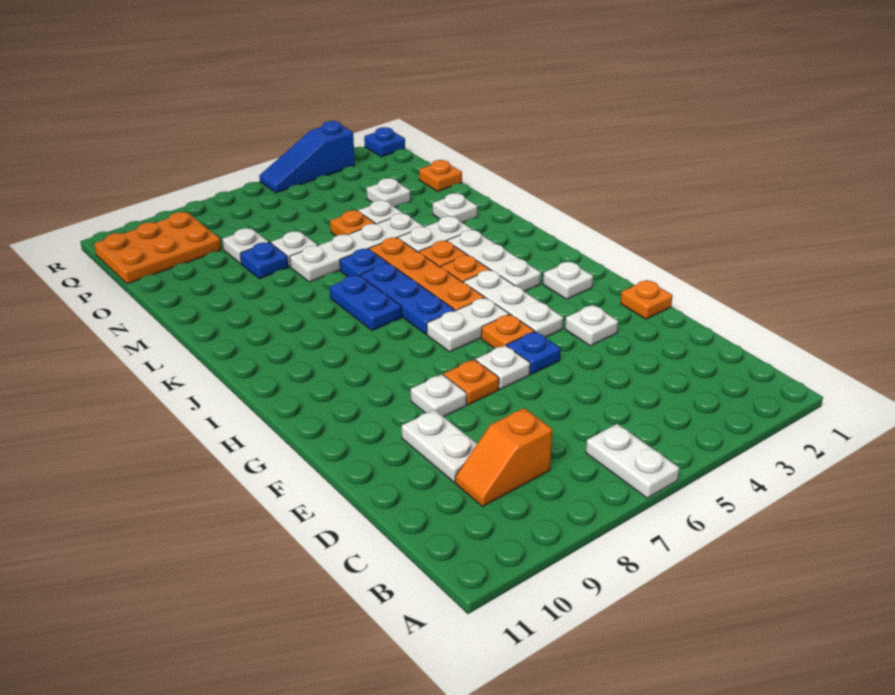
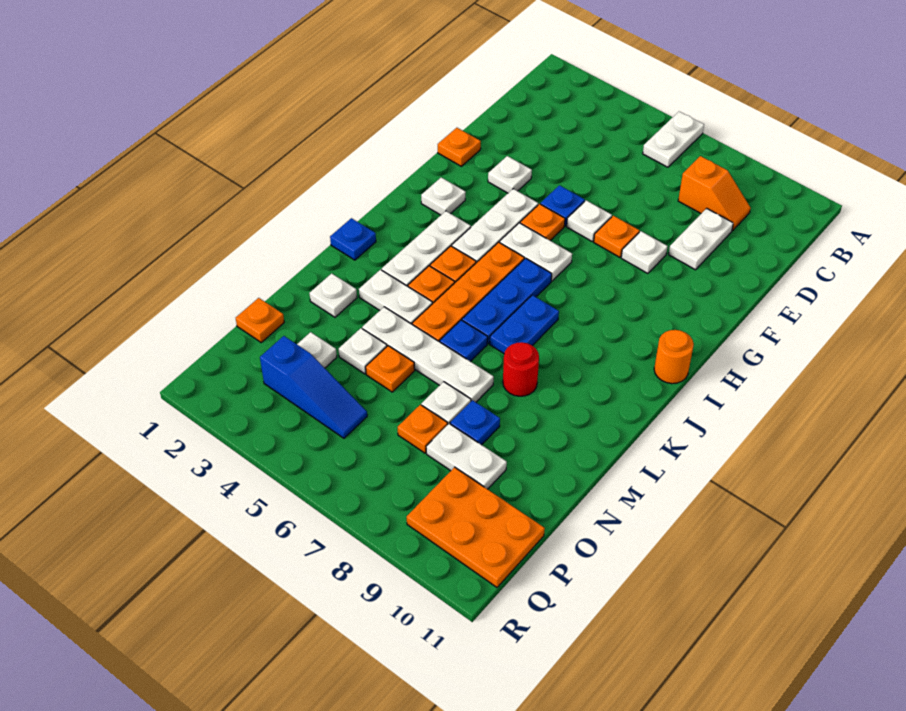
none -> orange round brick I11 level 1
none -> red round brick L8 level 1
none -> orange plate O7 level 1
white plate O8 level 1 -> white plate O8:O9 level 1
blue plate R1 level 1 -> blue plate K1 level 1
blue slope R3:R5 level 1 top 3 -> blue slope P3:P5 level 1 top 3

